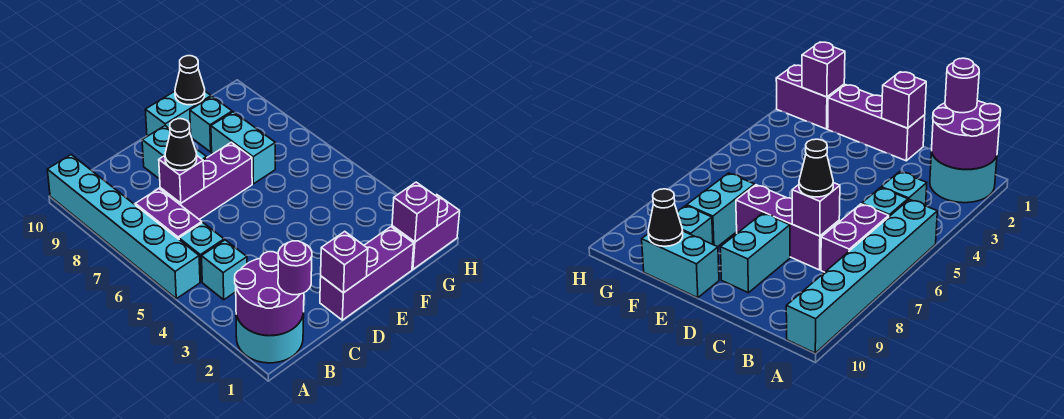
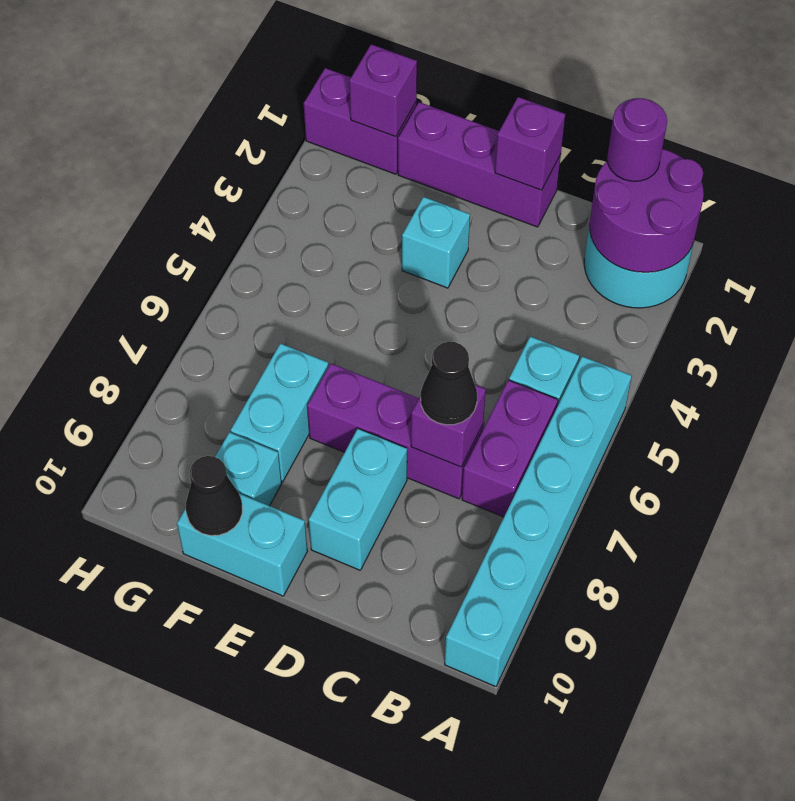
cyan brick B4 level 1 -> cyan brick E3 level 1

